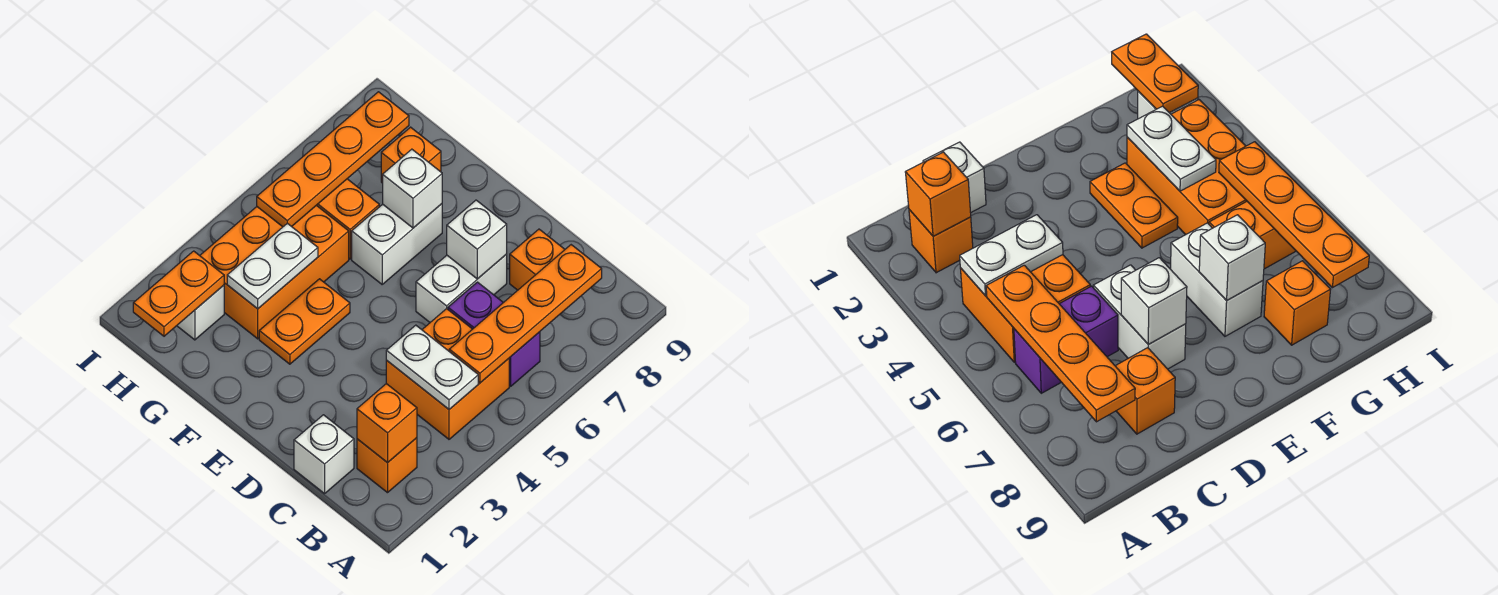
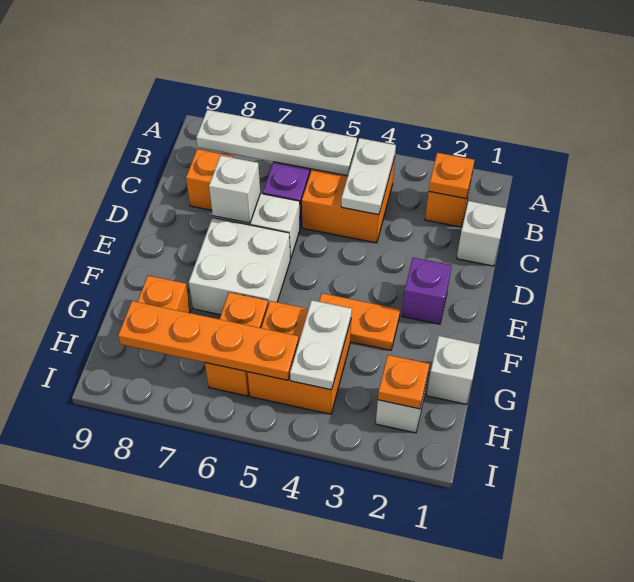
orange brick B2 level 2 -> orange plate B2 level 2
orange plate B5:B8 level 2 -> white plate B5:B8 level 2
none -> purple brick E2 level 1
white brick F6:F7 level 1 -> white brick E6:F7 level 1
white brick F7 level 2 -> white brick G1 level 1
orange brick G3:H5 level 1 -> orange brick G4:H5 level 1
white plate G3:G4 level 2 -> white plate G4:H4 level 2
orange plate H1:H2 level 2 -> orange plate H2 level 2

